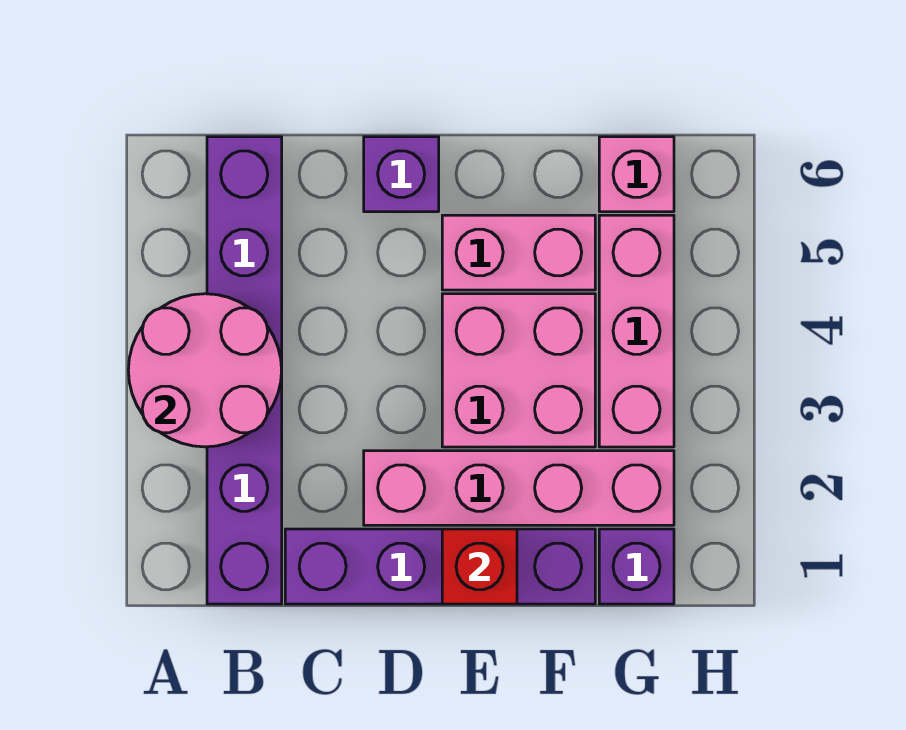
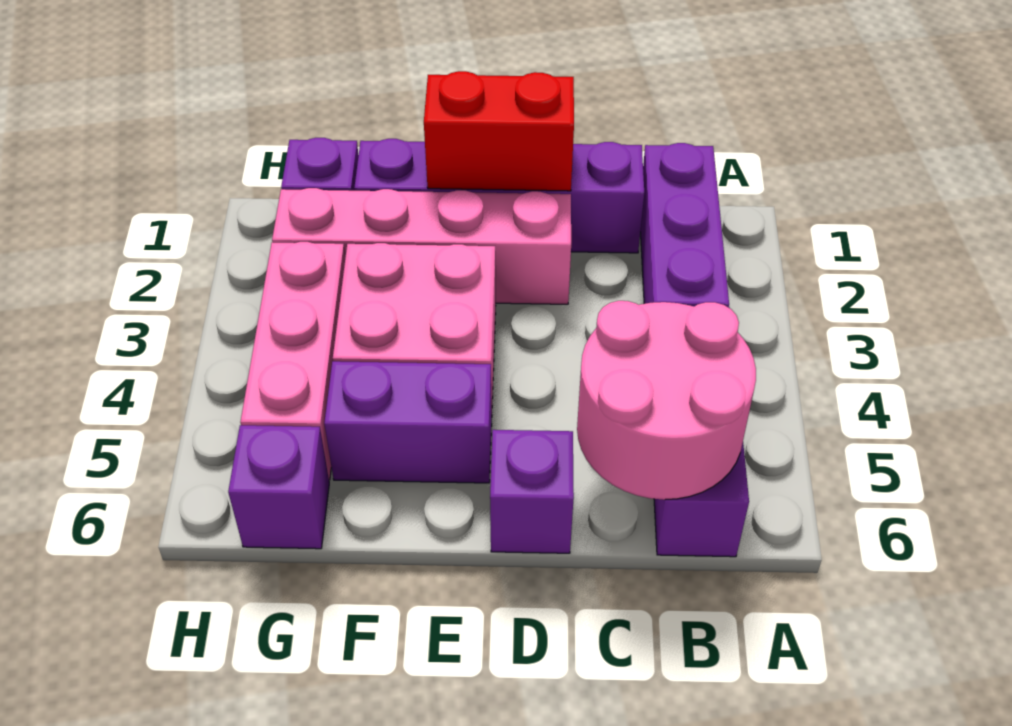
pink round brick A3:B4 level 2 -> pink round brick B5:C6 level 2
red brick E1 level 2 -> red brick D1:E1 level 2
pink brick E5:F5 level 1 -> purple brick E5:F5 level 1
pink brick G6 level 1 -> purple brick G6 level 1

